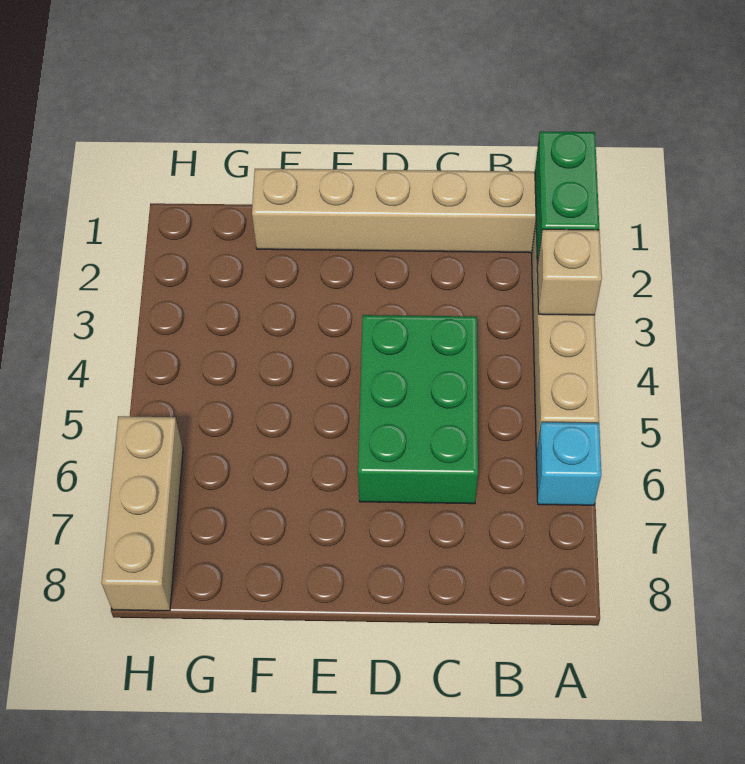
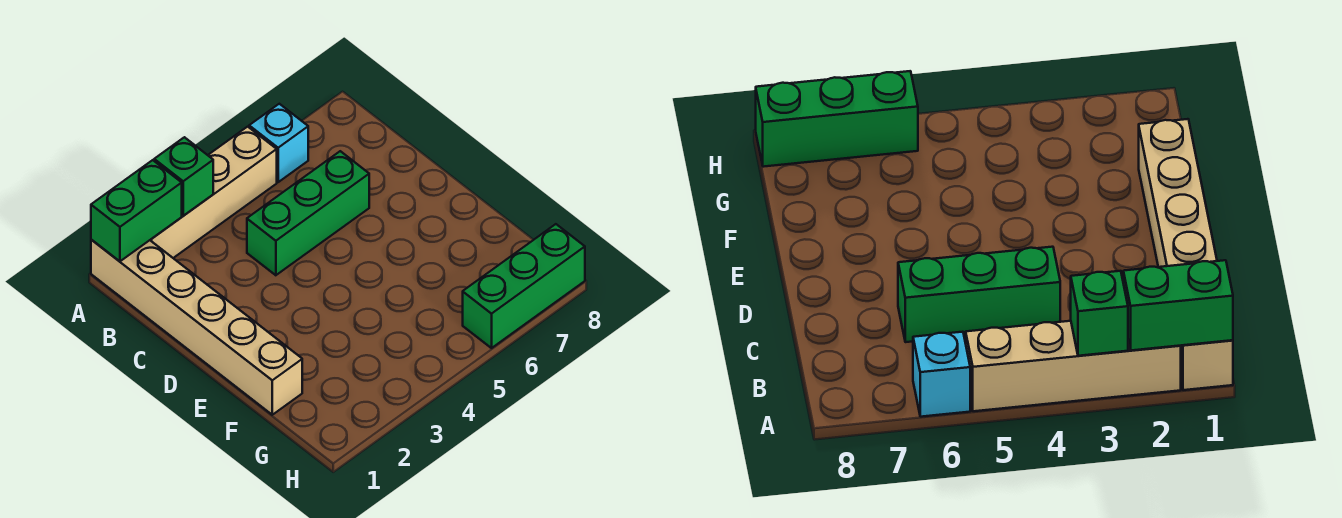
tan brick A3 level 2 -> green brick A3 level 2
green brick C4:D6 level 1 -> green brick C4:C6 level 1
tan brick H6:H8 level 1 -> green brick H6:H8 level 1

